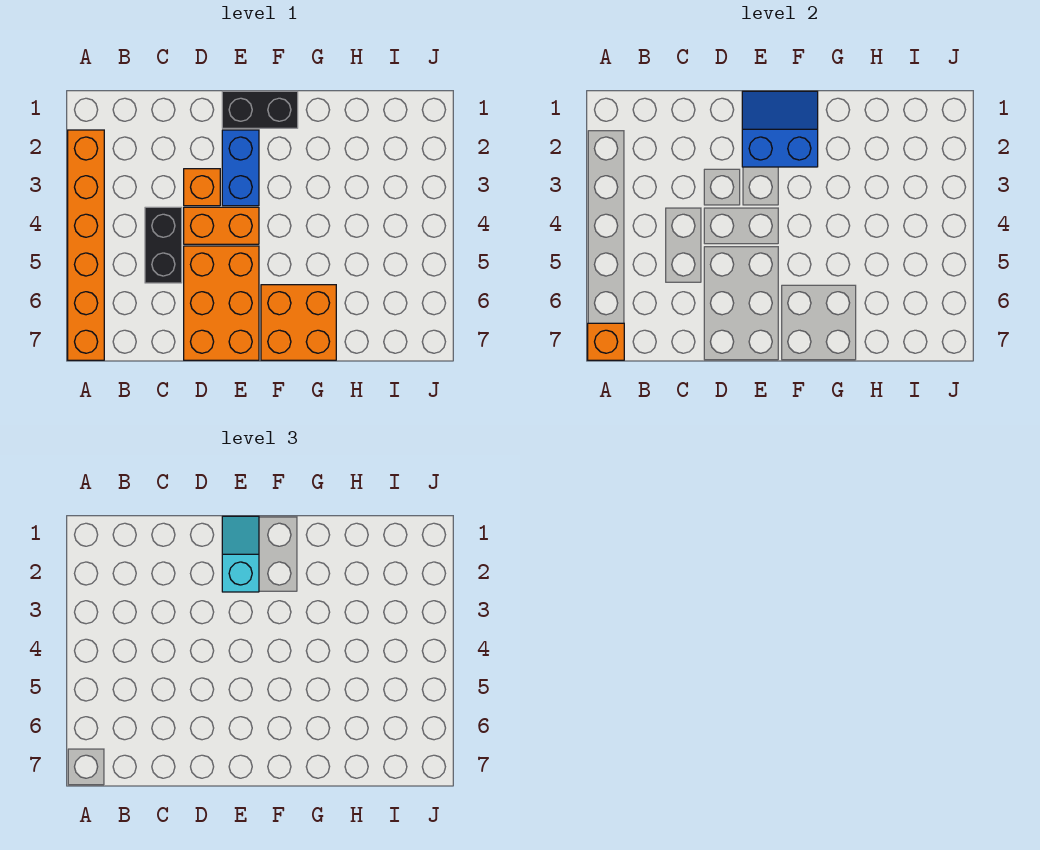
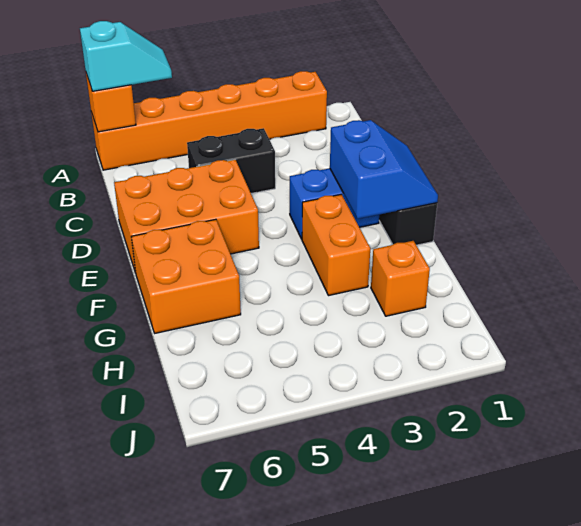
orange brick D3 level 1 -> orange brick H2 level 1
orange brick D4:E4 level 1 -> orange brick F3:G3 level 1
cyan slope E1:E2 level 3 top 2 -> cyan slope A6:A7 level 3 top 7

